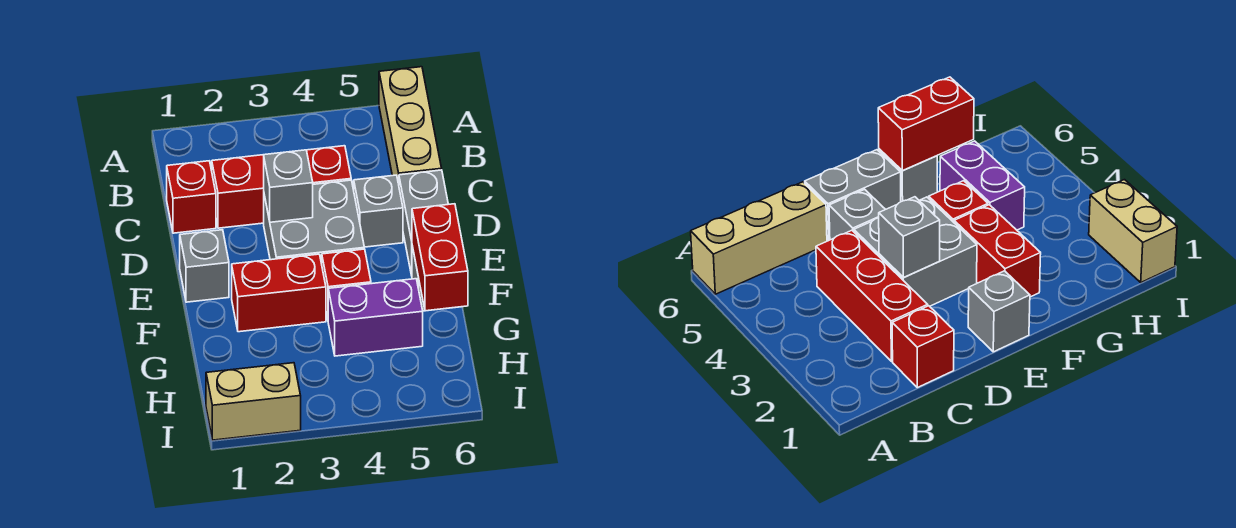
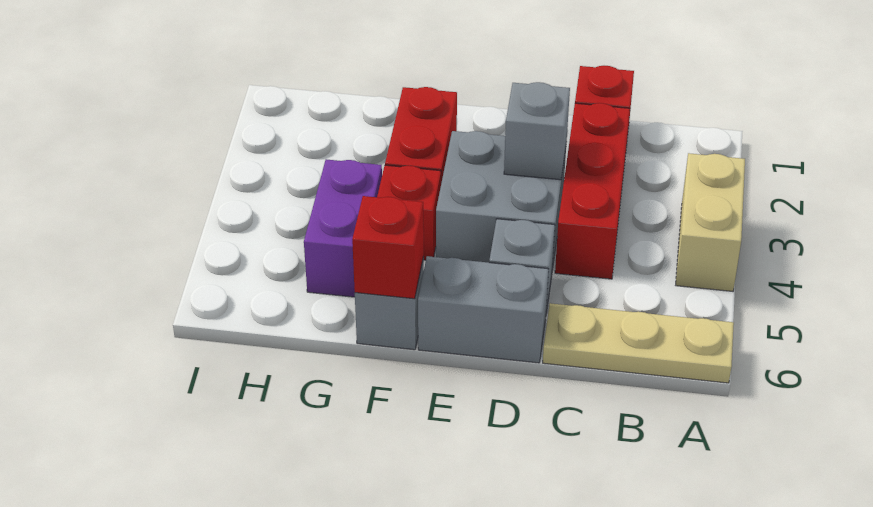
tan brick A6:C6 level 1 -> tan plate A6:C6 level 1
grey brick E1 level 1 -> none
red brick F6:G6 level 2 -> red brick F6 level 2
tan brick I1:I2 level 1 -> tan brick A3:A4 level 1

